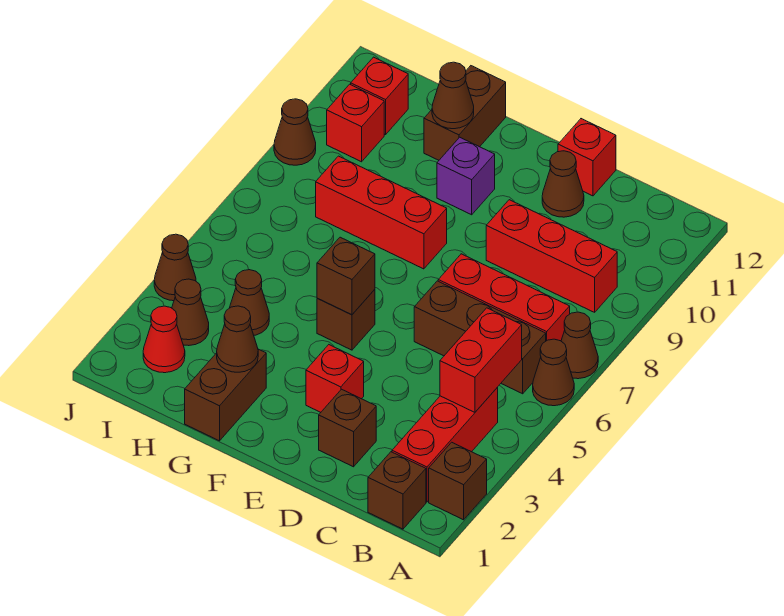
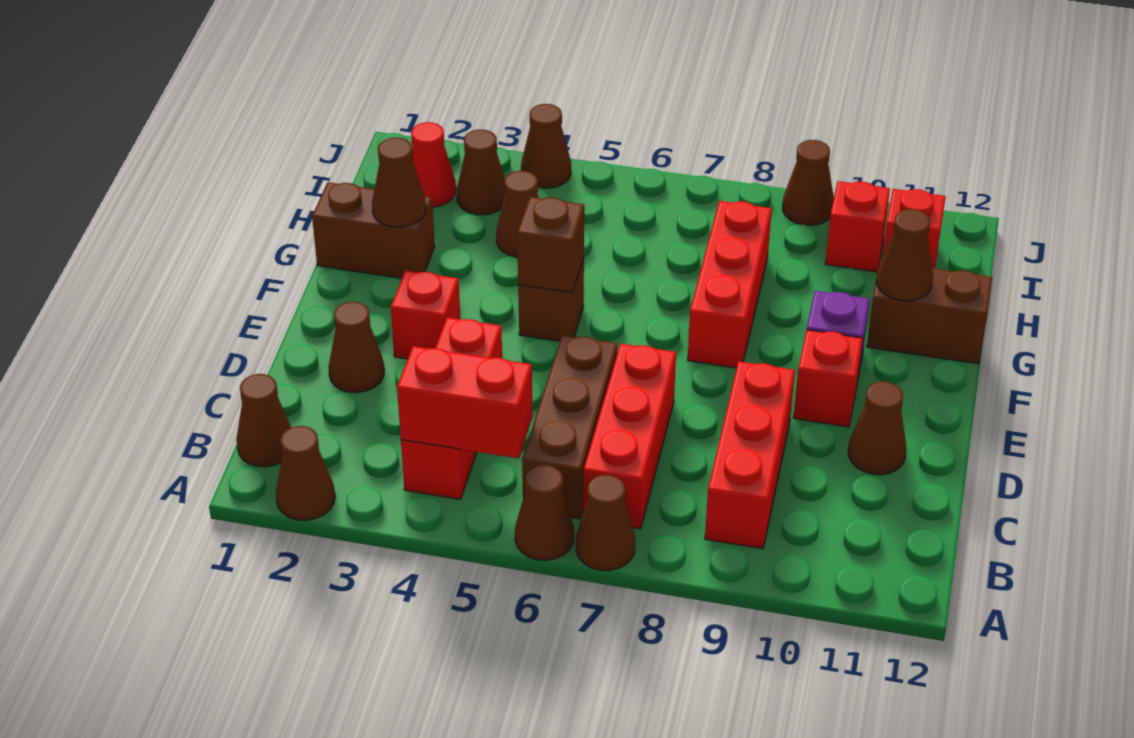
brown brick A2 level 1 -> brown cone A2 level 1
brown brick B1 level 1 -> brown cone B1 level 1
red brick B2:B4 level 1 -> red brick B4:D4 level 1
brown brick D2 level 1 -> brown cone D2 level 1
red brick D12 level 1 -> red brick E10 level 1

